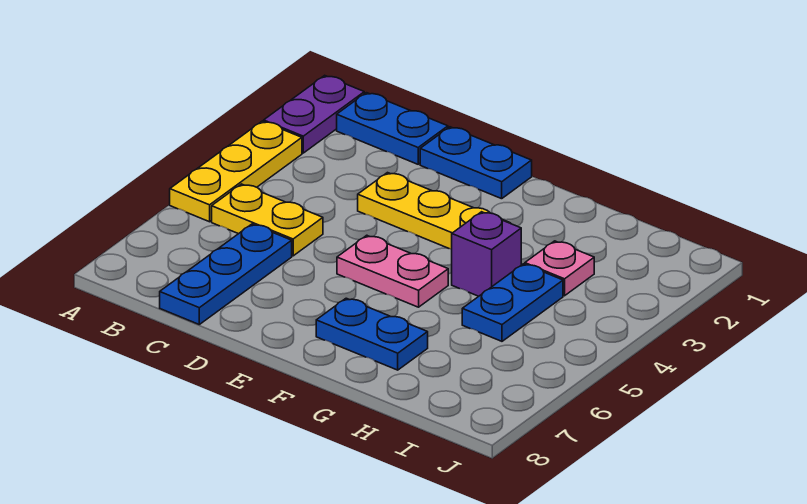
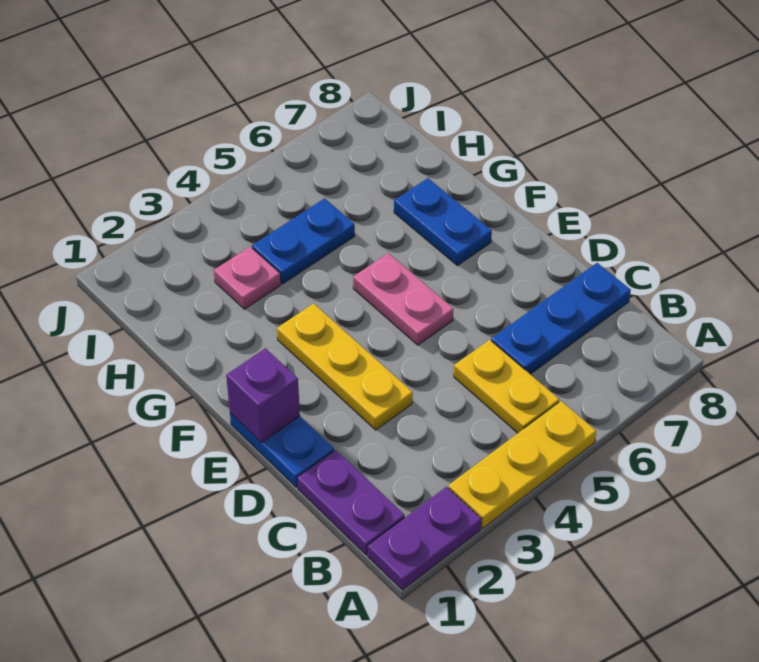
blue plate B1:C1 level 1 -> purple plate B1:C1 level 1
purple brick G4 level 1 -> purple brick E1 level 2

